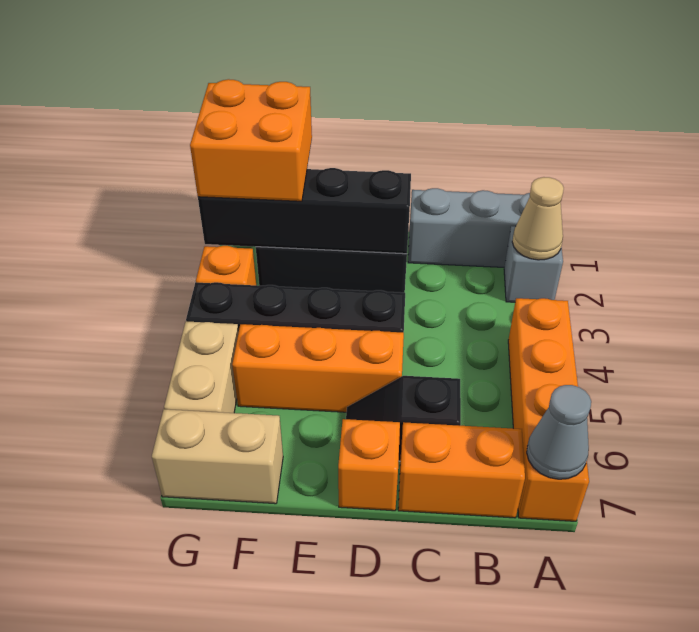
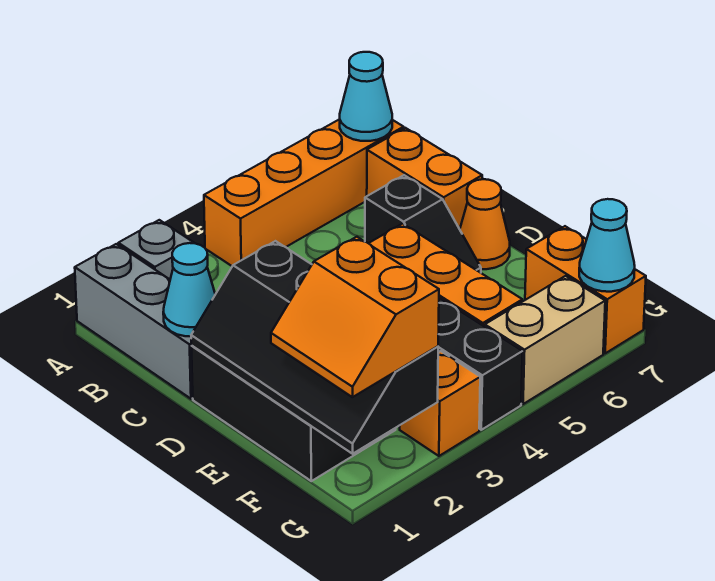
tan cone A2 level 2 -> none
grey cone A7 level 2 -> cyan cone A7 level 2
none -> cyan cone C1 level 2
orange brick D7 level 1 -> orange cone D7 level 1
orange brick F1:G2 level 3 -> orange slope F1:G2 level 3 top 2
tan brick F7:G7 level 1 -> orange brick F7:G7 level 1
none -> cyan cone G7 level 2

